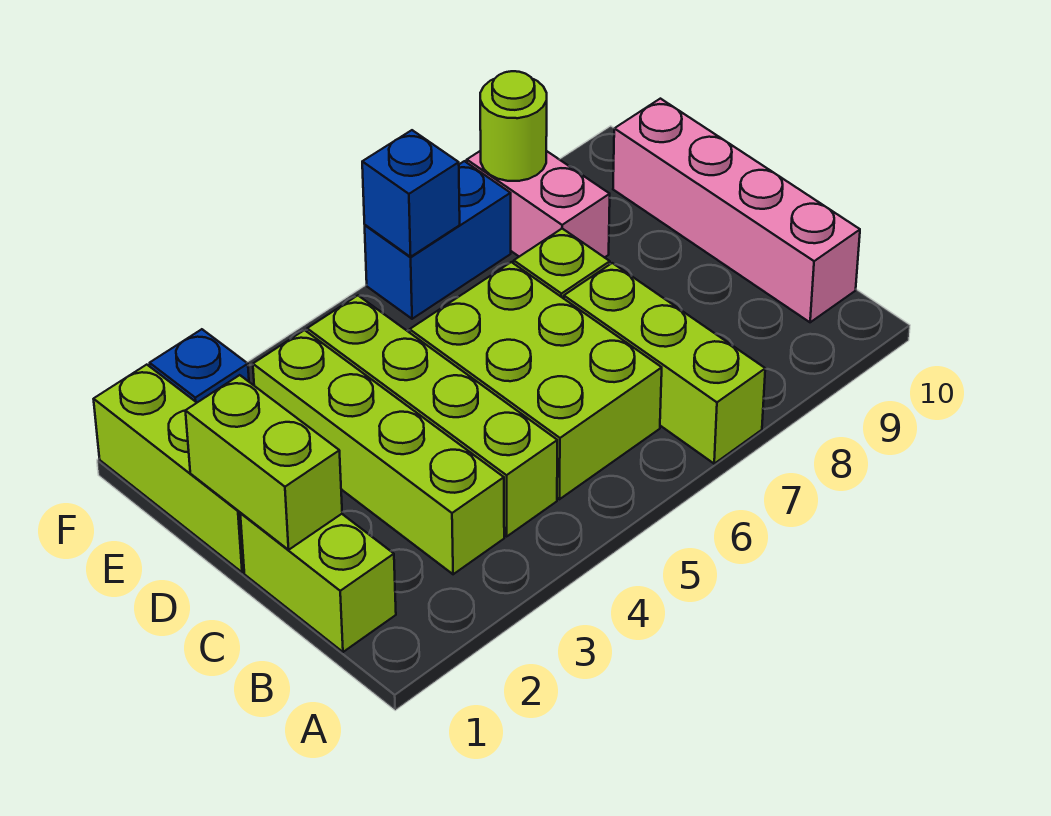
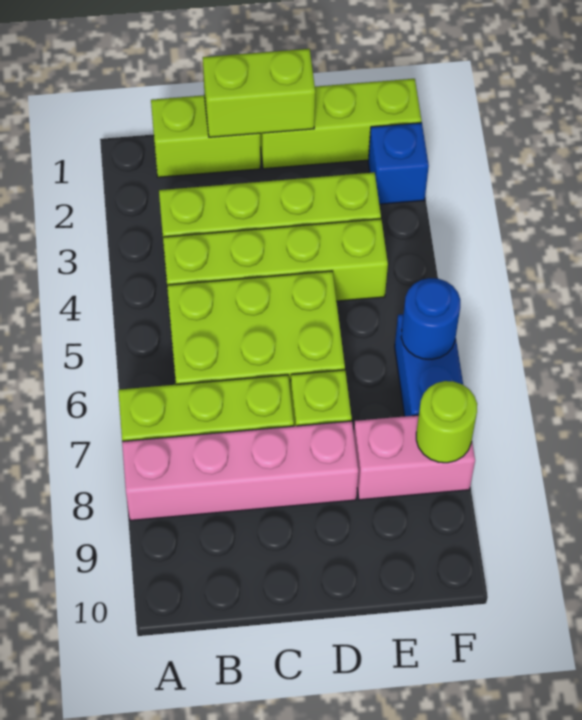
pink brick B10:E10 level 1 -> pink brick A8:D8 level 1
blue brick F6 level 2 -> blue round brick F6 level 2

